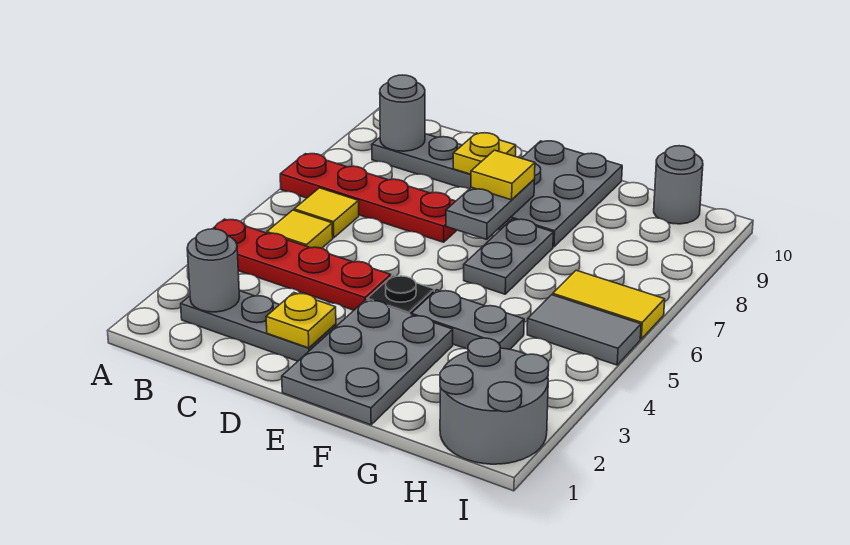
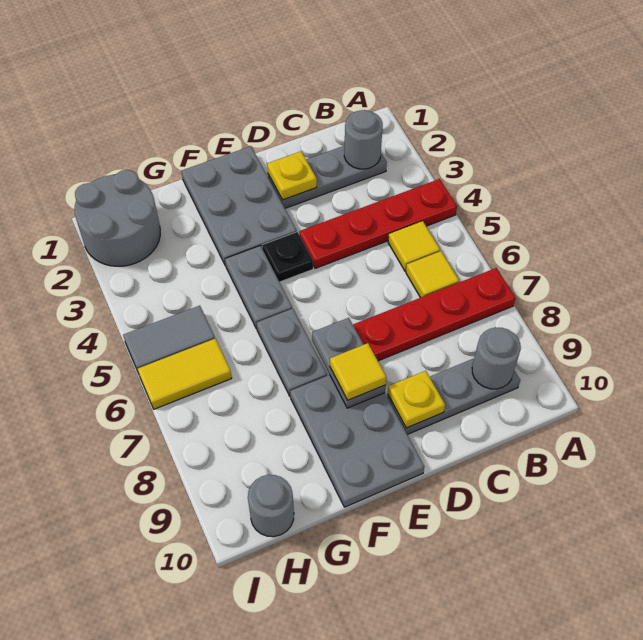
grey plate F4:G4 level 1 -> grey plate F4:F5 level 1

